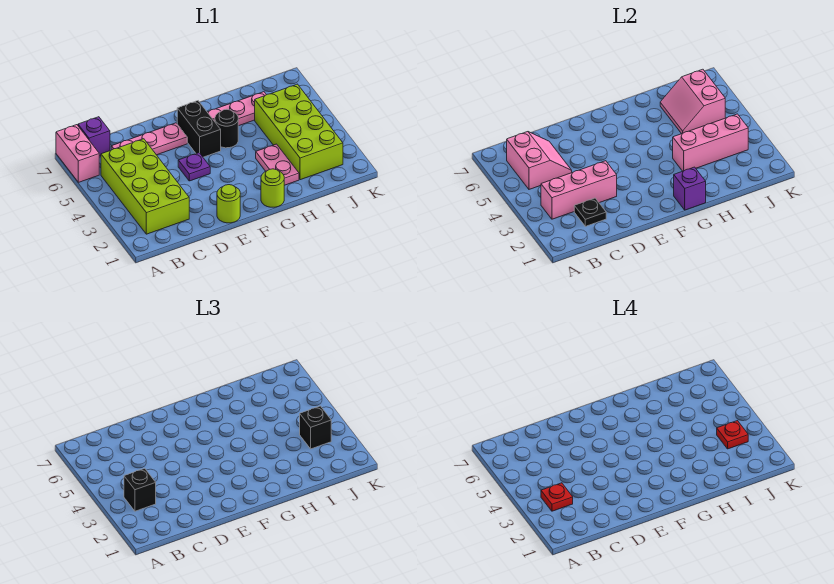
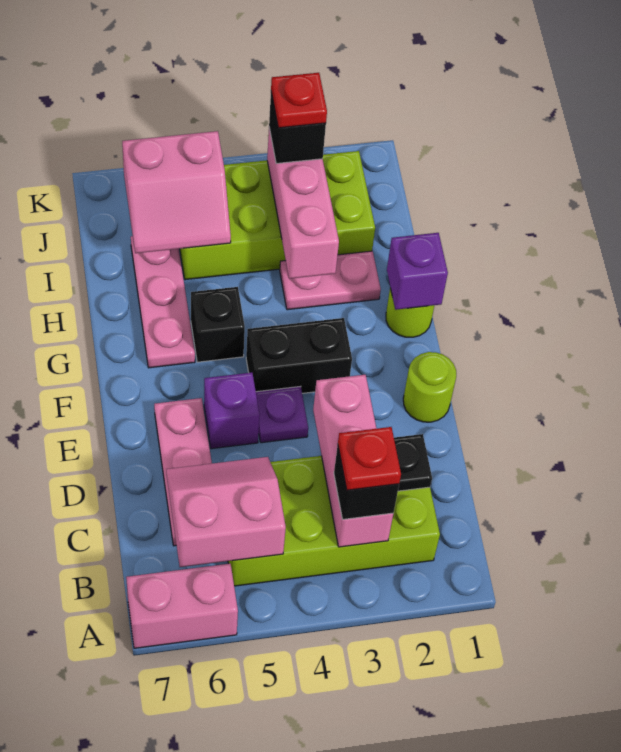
purple brick B7 level 1 -> purple brick E5 level 1
black brick F5:F6 level 1 -> black brick F3:F4 level 1
black round brick G5 level 1 -> black brick G5 level 1

